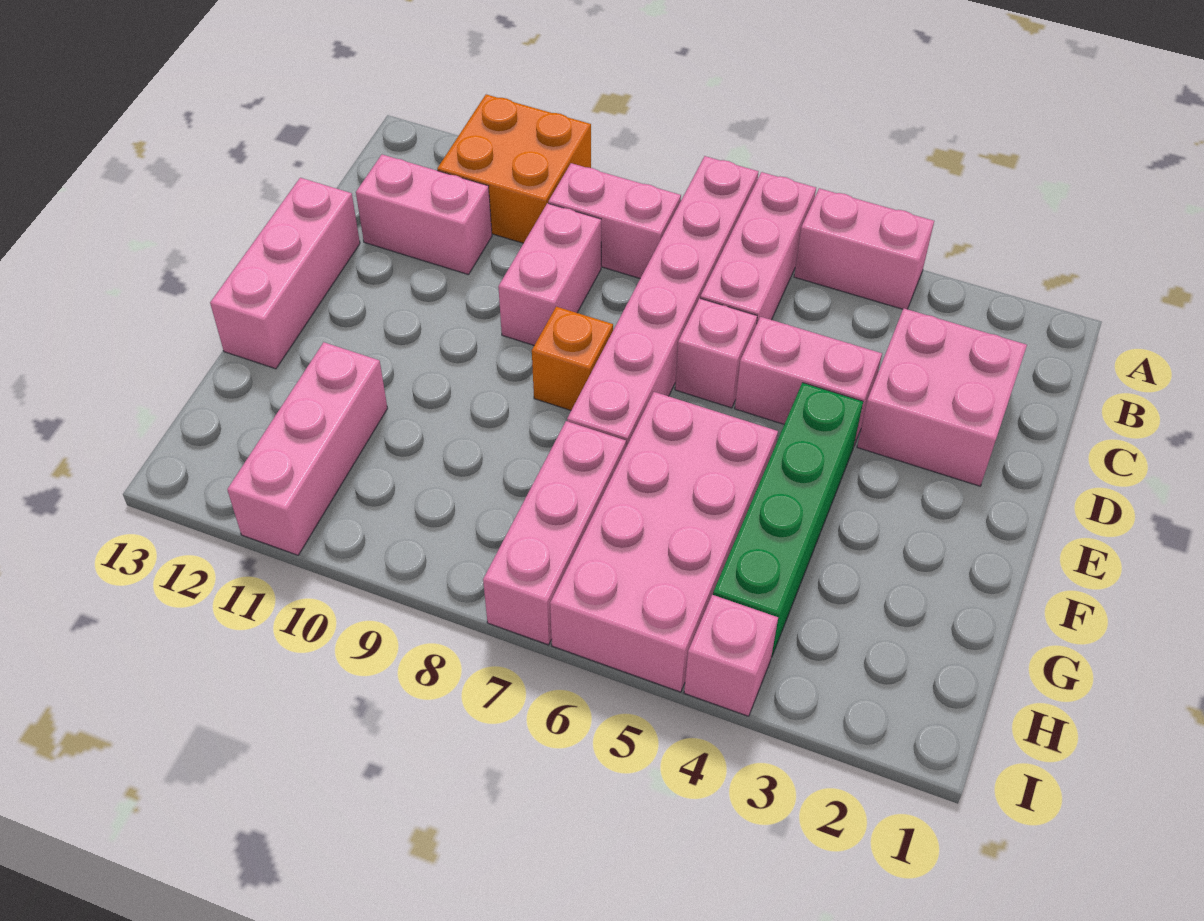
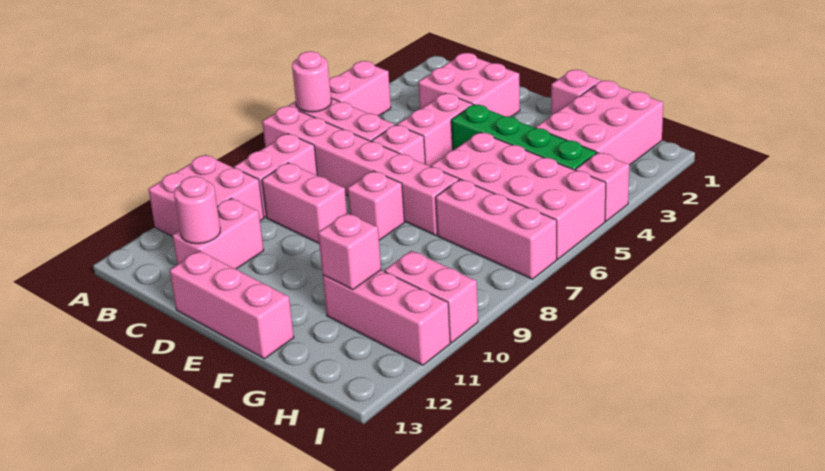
none -> pink round brick A6 level 2
orange brick A10:B11 level 1 -> pink brick A10:B11 level 1
none -> pink round brick C12 level 2
orange brick E8 level 1 -> pink brick E8 level 1
none -> pink brick F1 level 1
none -> pink brick G1:H3 level 1
none -> pink brick G11 level 2
none -> pink brick H10:I10 level 1

